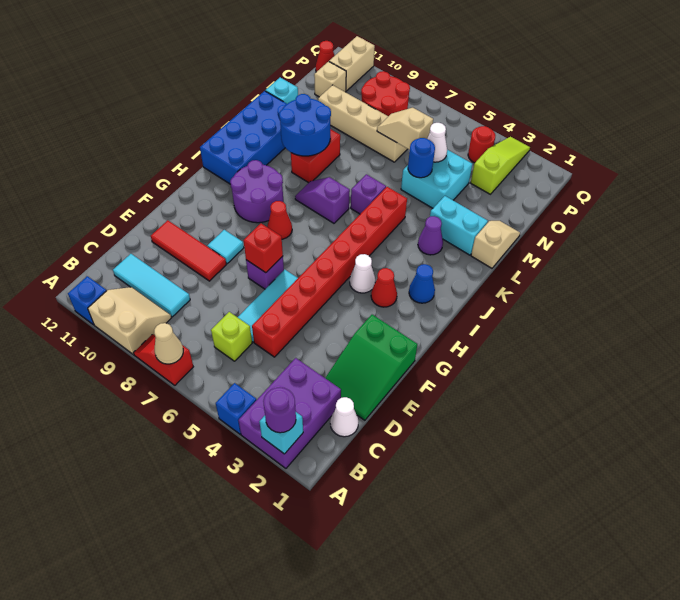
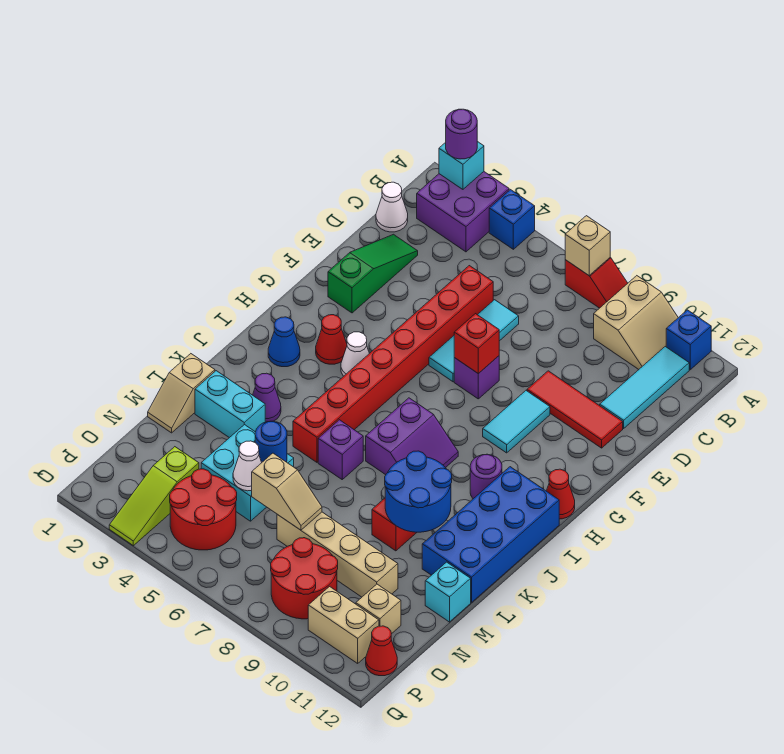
purple brick A2:C3 level 1 -> purple brick A2:B3 level 1
tan cone A7 level 2 -> tan brick A7 level 2
tan slope A9:B10 level 1 top A -> tan slope A9:B10 level 1 top 9
lime brick C6 level 1 -> none
cyan tile C9:C11 level 1 -> cyan tile B11:D11 level 1
green slope D1:F2 level 1 top F -> green slope D2:F2 level 1 top F
cyan tile F9 level 1 -> cyan tile F9:G9 level 1
red cone H8 level 1 -> red cone H12 level 1
purple round brick H9:I10 level 1 -> purple round brick I10 level 1
purple slope J7:J8 level 1 top 7 -> purple slope I7:J8 level 1 top 7
red round brick P4 level 1 -> red round brick O4:P5 level 1
tan brick P11:Q11 level 1 -> tan brick P10:P11 level 1

